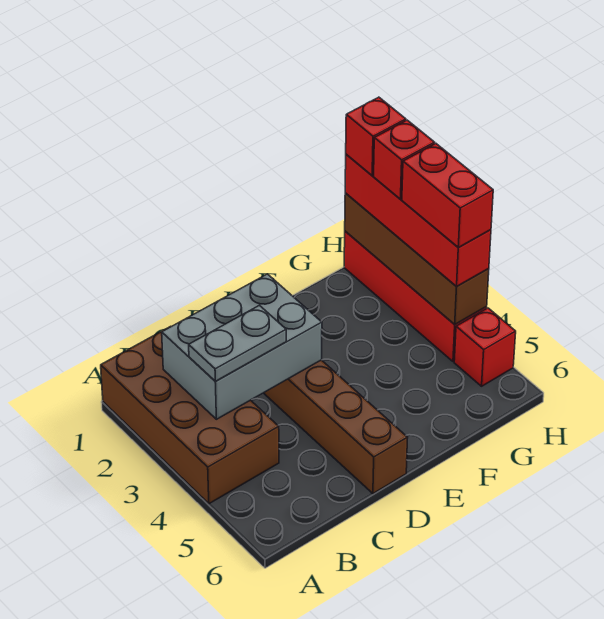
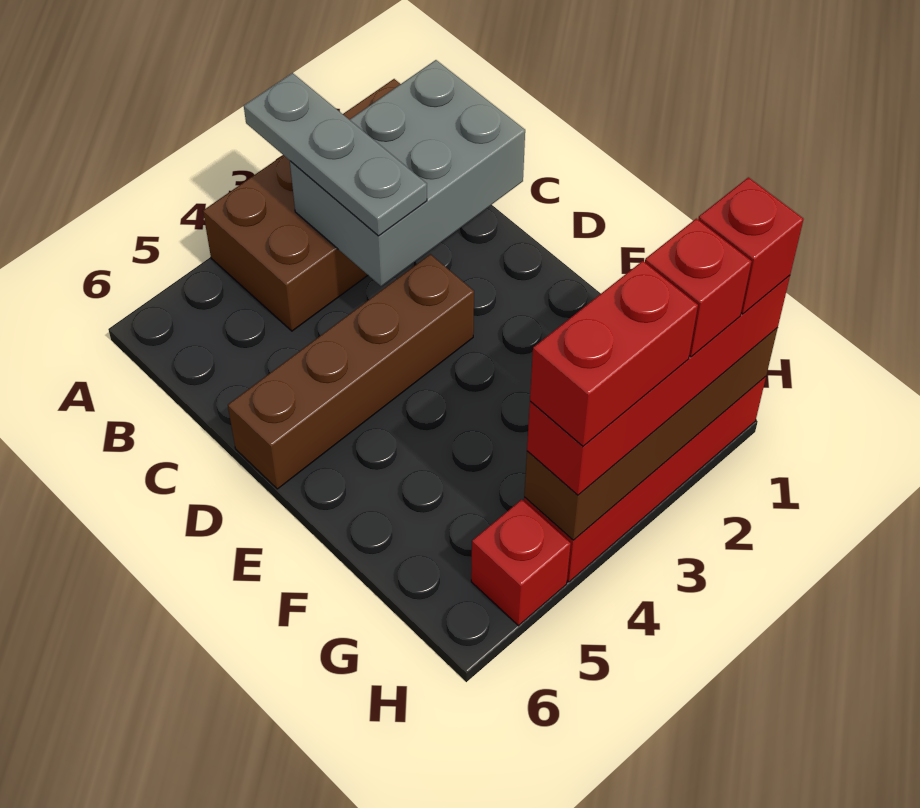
grey brick B2:D3 level 2 -> grey brick B1:C3 level 2
grey plate B3:C3 level 3 -> grey plate A3:C3 level 3

